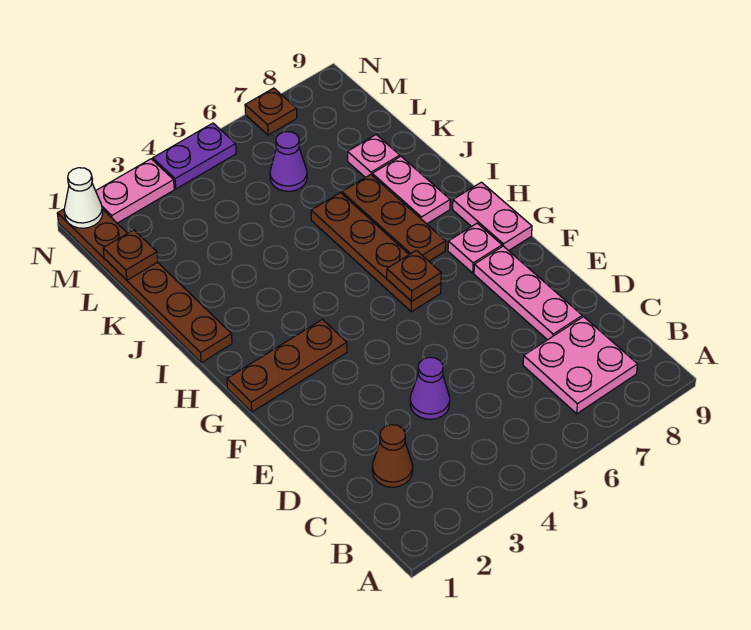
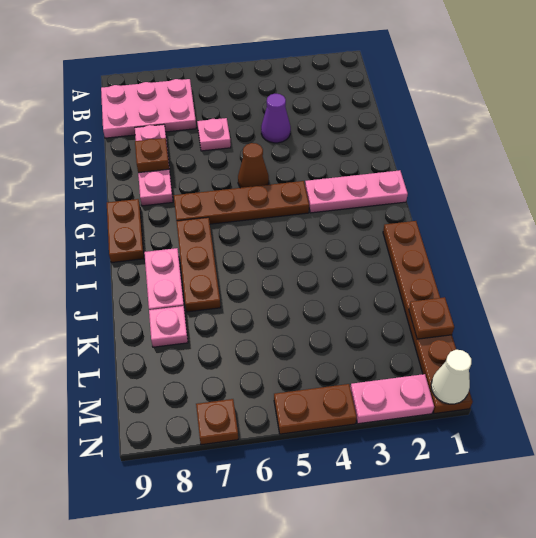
pink plate B7:C8 level 1 -> pink plate B7:C9 level 1
brown cone C2 level 1 -> brown cone F5 level 1
brown plate G1:G3 level 1 -> pink plate G1:G3 level 1
brown plate G6:J6 level 1 -> brown plate G4:G7 level 1
brown plate G6 level 2 -> brown plate E8 level 2
pink plate G8 level 1 -> pink plate D6 level 1
pink plate G9:H9 level 1 -> brown plate G9:H9 level 1
purple cone L6 level 1 -> none
purple plate N4:N5 level 1 -> brown plate N4:N5 level 1

